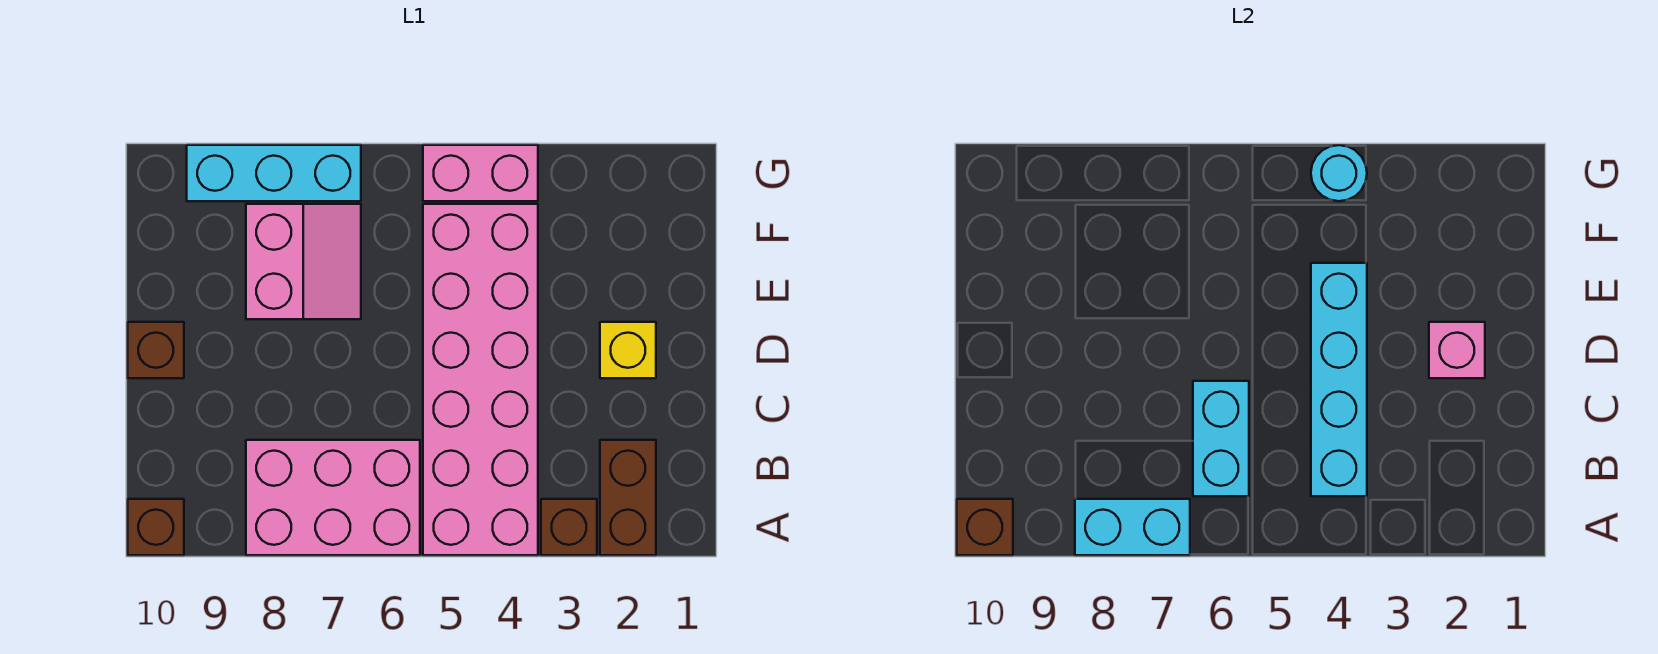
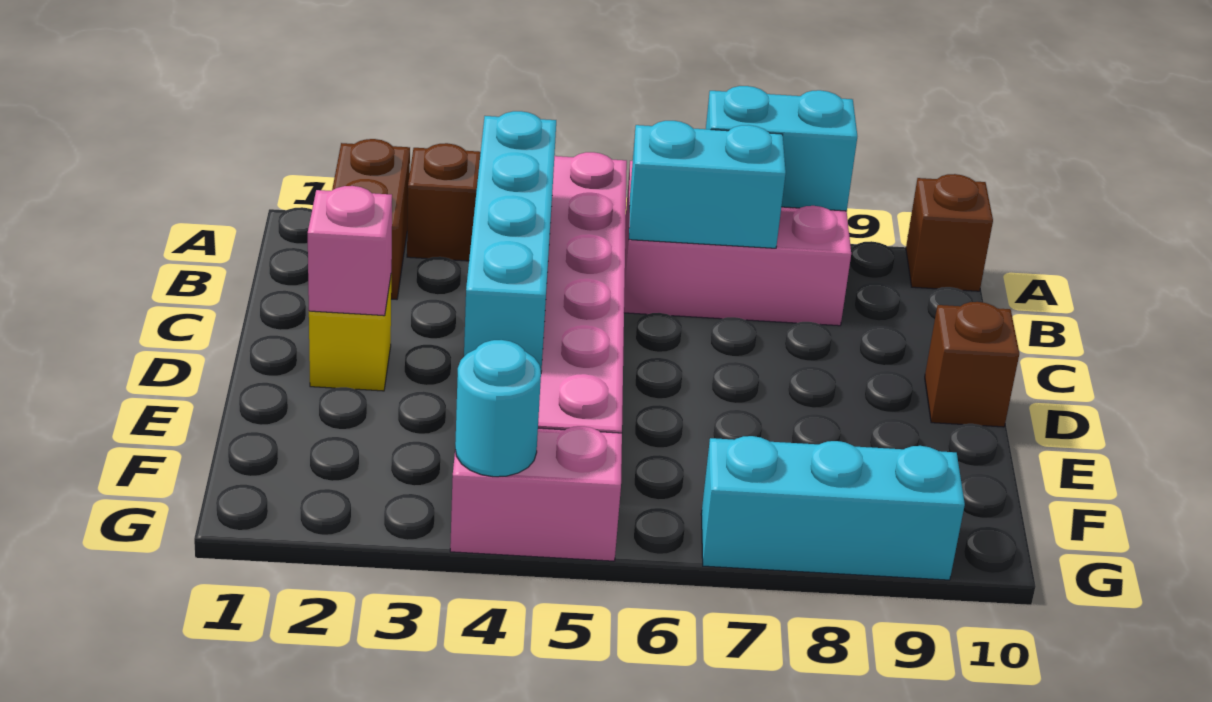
brown brick A10 level 2 -> none
cyan brick B6:C6 level 2 -> cyan brick B6:B7 level 2
pink slope E7:F8 level 1 top 8 -> none

